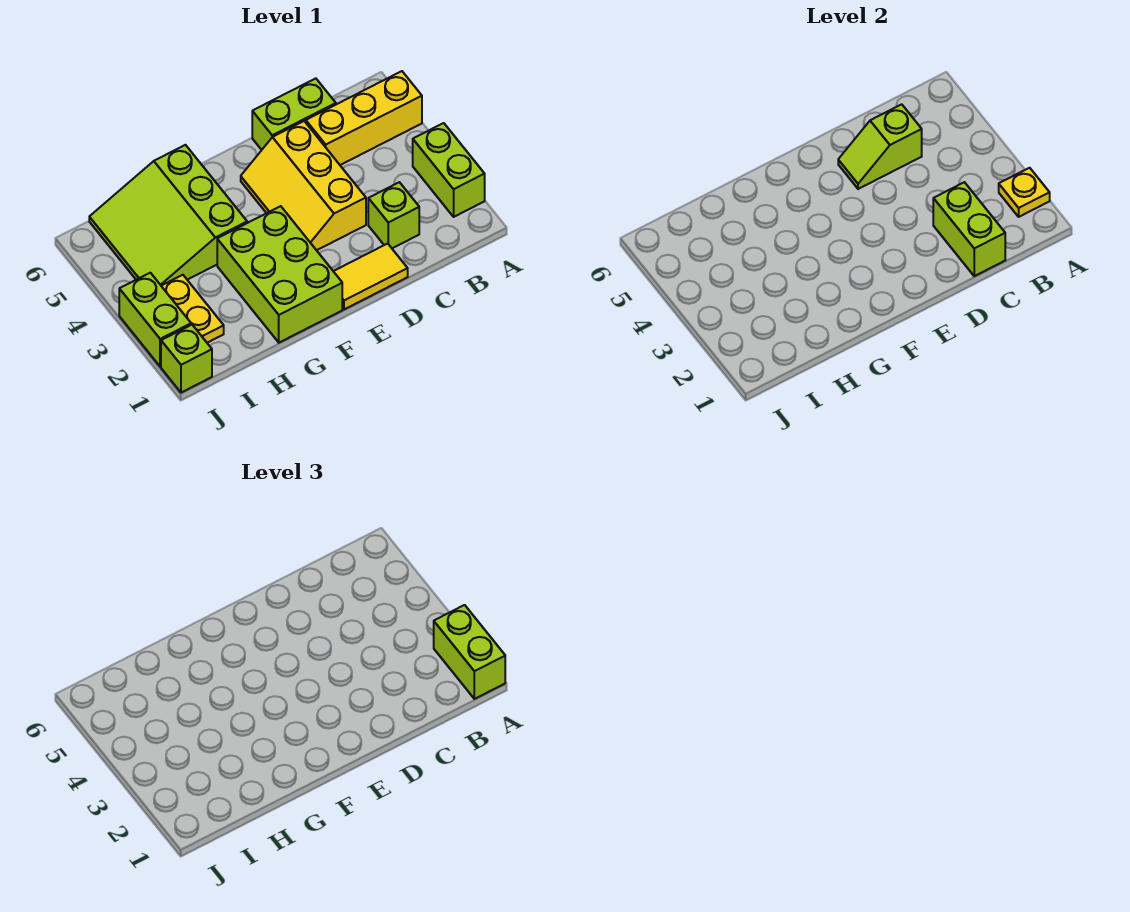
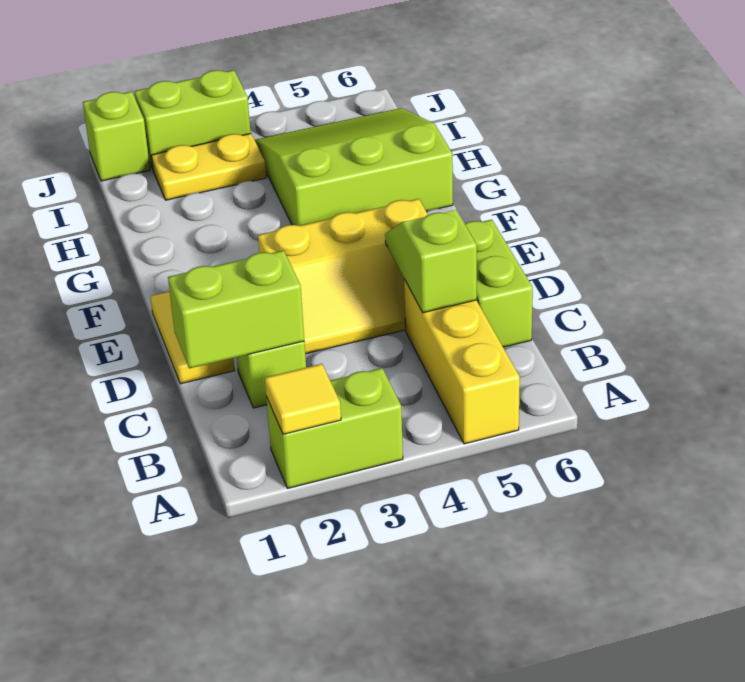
lime brick A1:A2 level 3 -> none
yellow plate A2 level 2 -> yellow tile A2 level 2
yellow slope D3:E5 level 1 top D -> yellow slope D3:E5 level 1 top E
lime brick F1:G3 level 1 -> none

